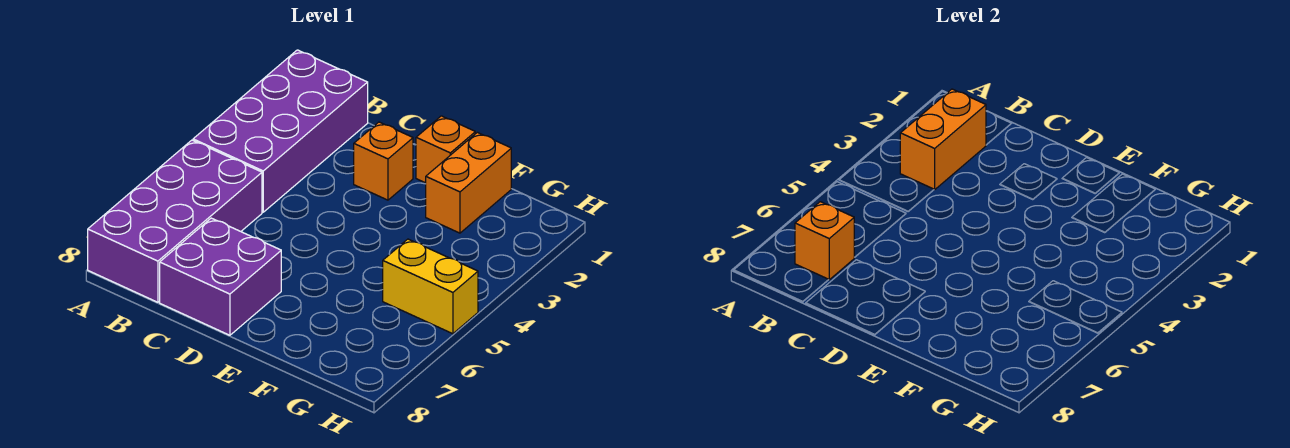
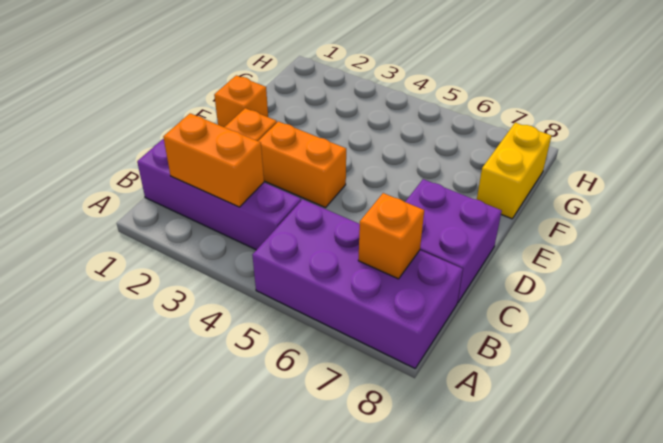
purple brick A1:B4 level 1 -> purple brick B1:B4 level 1
orange brick F1:F2 level 1 -> orange brick D3:D4 level 1
yellow brick G5:H5 level 1 -> yellow brick F8:G8 level 1

